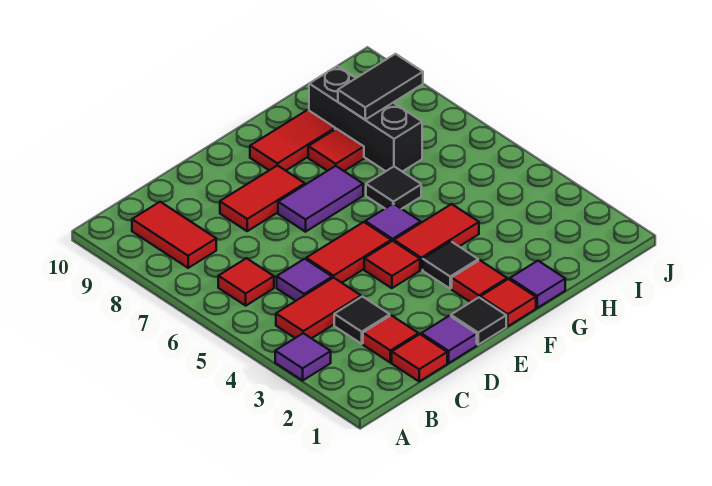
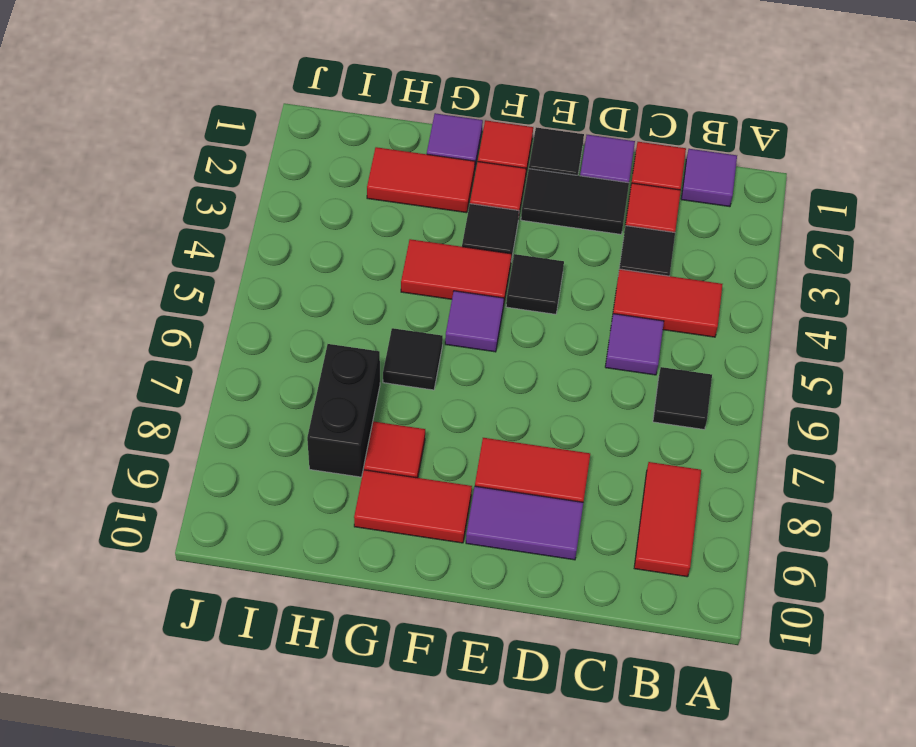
purple tile A3 level 1 -> purple tile B1 level 1
red tile B6 level 1 -> black tile B6 level 1
red tile D5:E5 level 1 -> red tile G2:H2 level 1
red tile E4 level 1 -> black tile E4 level 1
purple tile E7:F7 level 1 -> purple tile D9:E9 level 1
black brick H7:H9 level 1 -> black brick H7:H8 level 1
black tile H8:I8 level 2 -> black tile D2:E2 level 1

